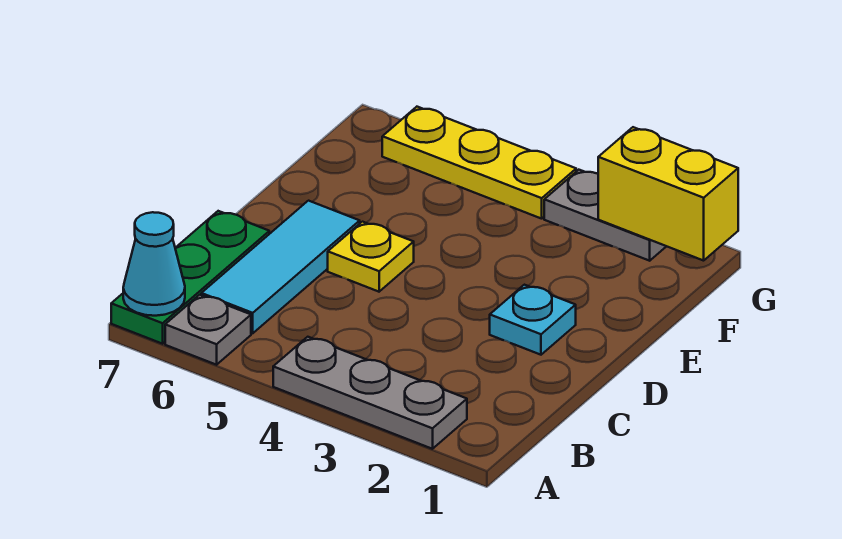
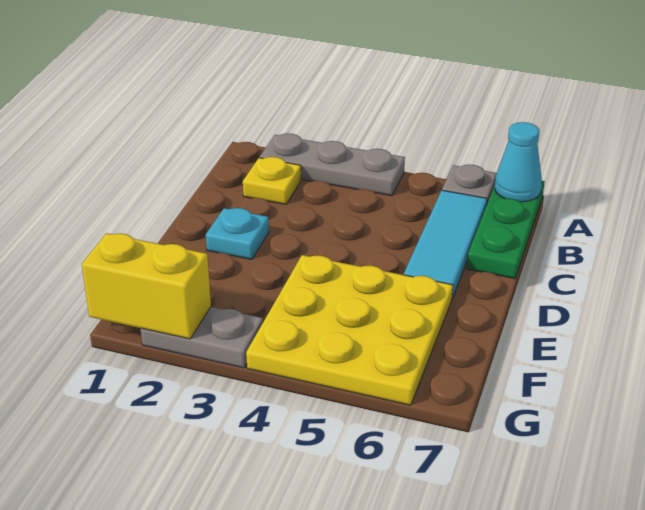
yellow plate D5 level 1 -> yellow plate B2 level 1
yellow plate G4:G6 level 1 -> yellow plate E4:G6 level 1

